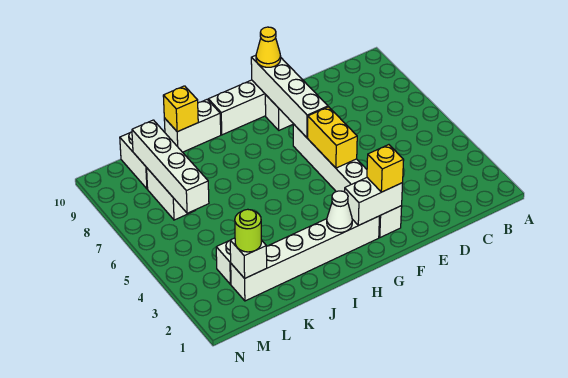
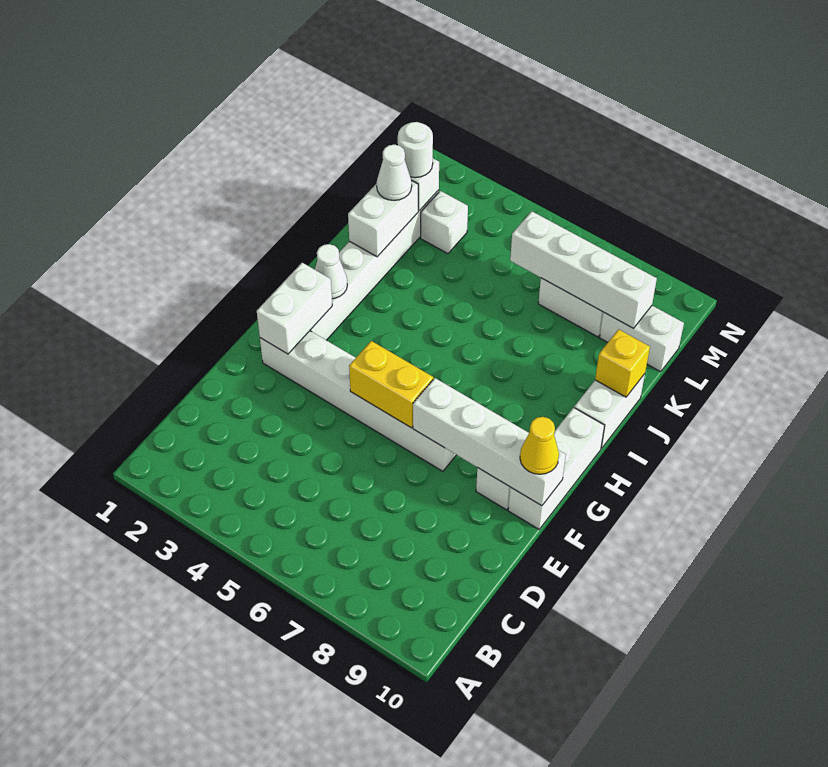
yellow brick F2 level 3 -> none
none -> white brick J2:K2 level 2
none -> white cone K2 level 3
lime round brick L2 level 3 -> white round brick L2 level 3

